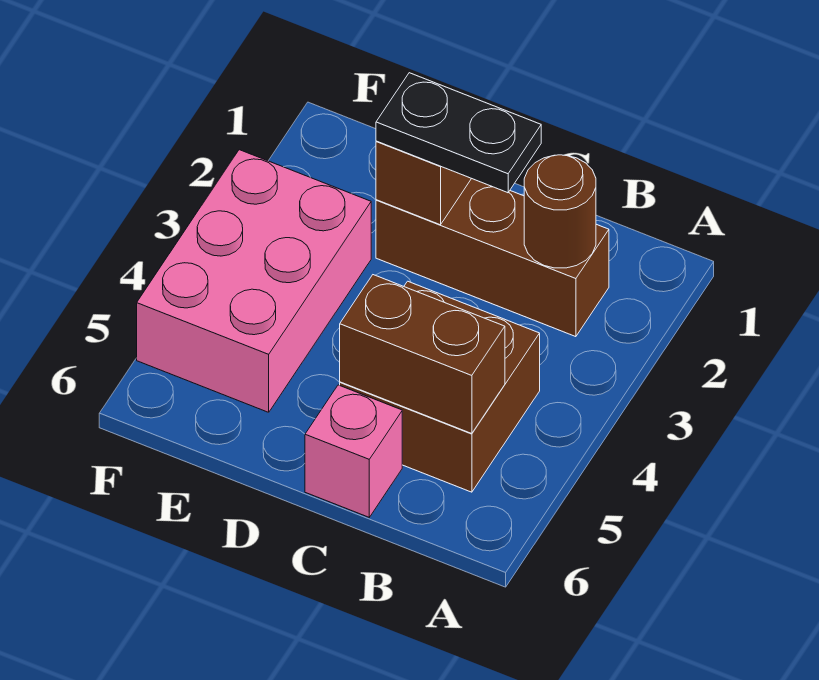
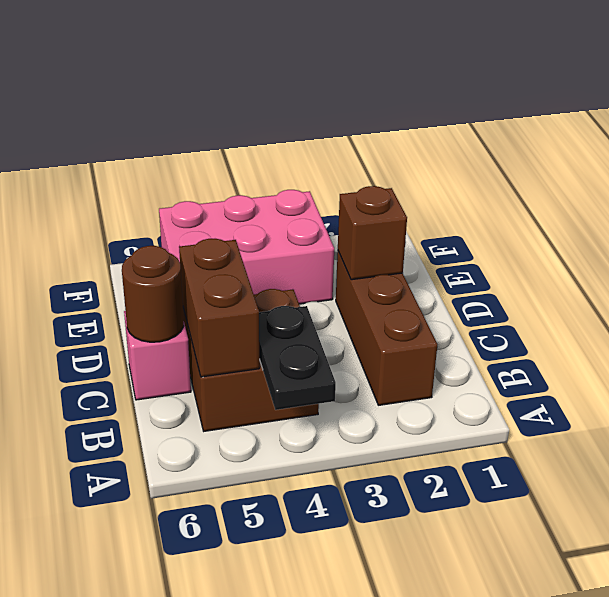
brown round brick B2 level 2 -> brown round brick C6 level 2
black plate C2:D2 level 3 -> black plate A4:B4 level 2

